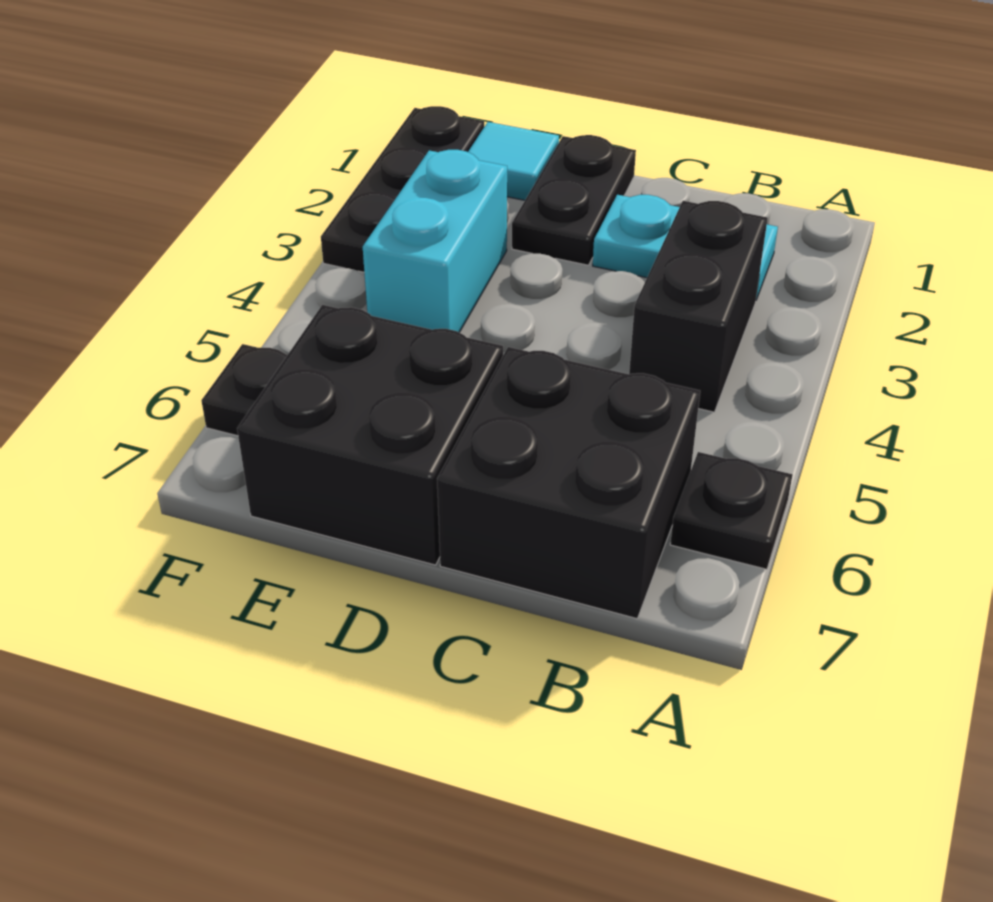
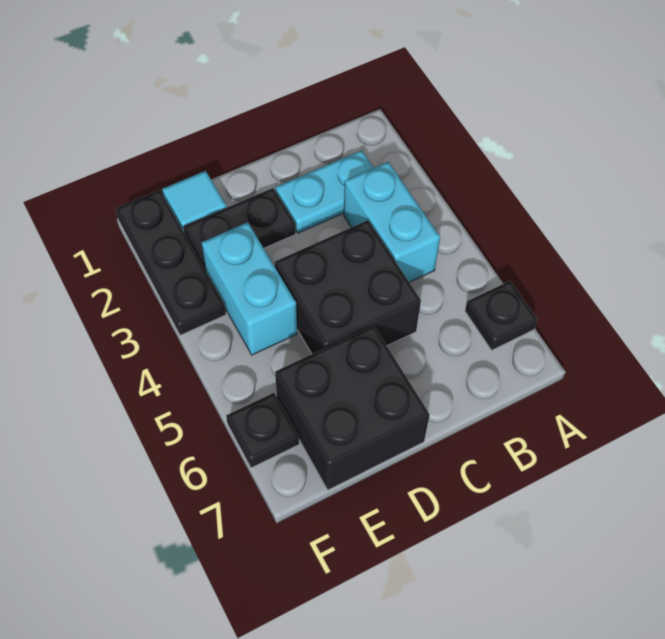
black brick B3:B4 level 1 -> cyan brick B3:B4 level 1
black brick B6:C7 level 1 -> black brick C4:D5 level 1
black plate D1:D2 level 1 -> black plate D2:E2 level 1

